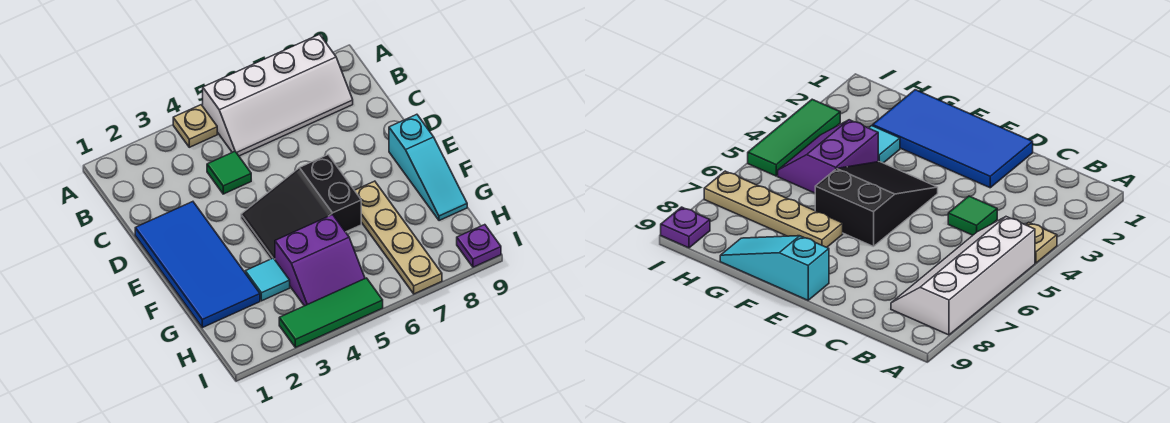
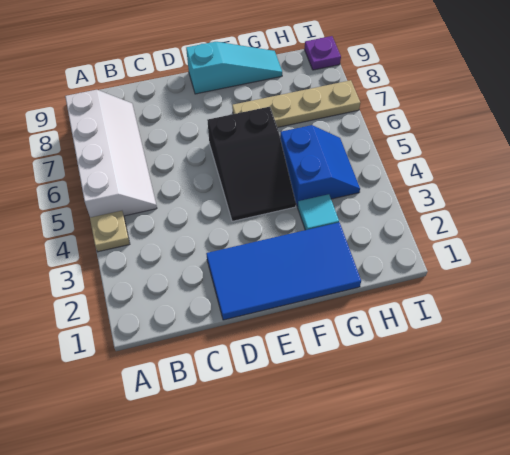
green tile C4 level 1 -> none
purple slope G4:H5 level 1 top G -> blue slope G4:H5 level 1 top G
green tile I3:I5 level 1 -> none

